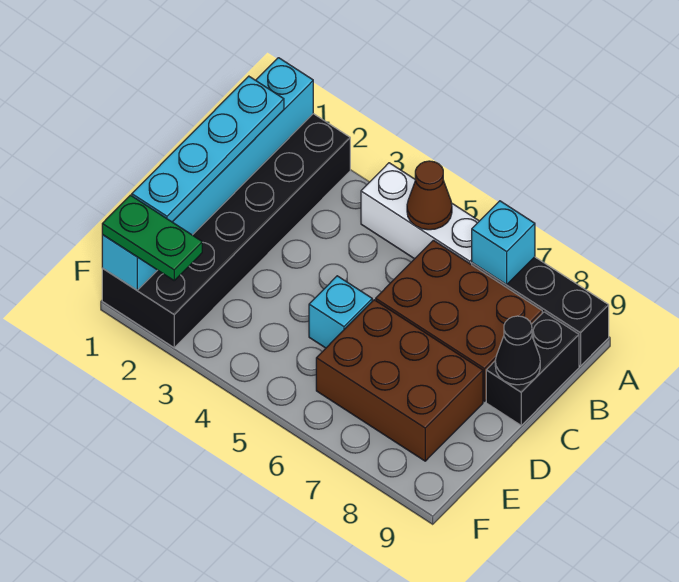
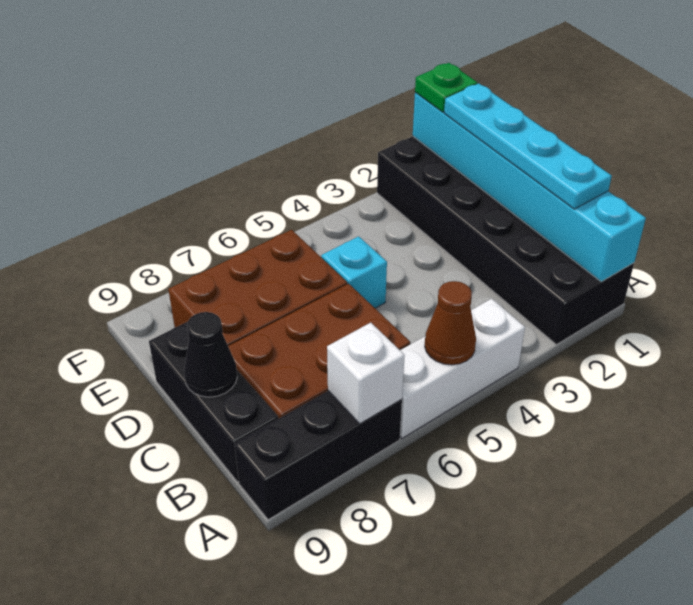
cyan brick A7 level 2 -> white brick A7 level 2
black brick B9:C9 level 1 -> black brick B9:D9 level 1
green plate F1:F2 level 3 -> green plate F1 level 3

